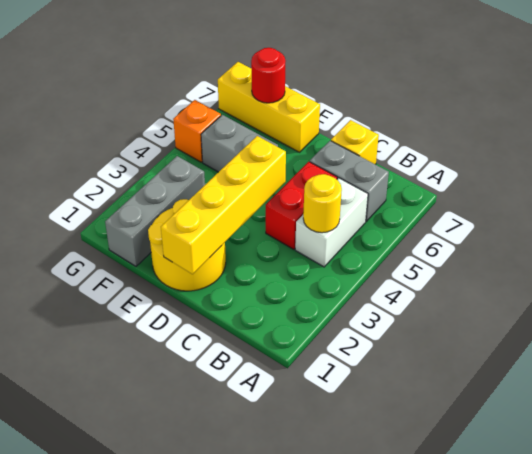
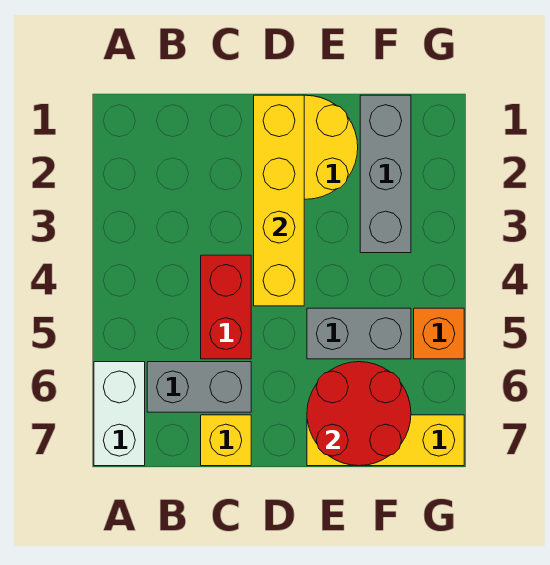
white brick B4:B5 level 1 -> white brick A6:A7 level 1
yellow round brick B4 level 2 -> none
red round brick F7 level 2 -> red round brick E6:F7 level 2

